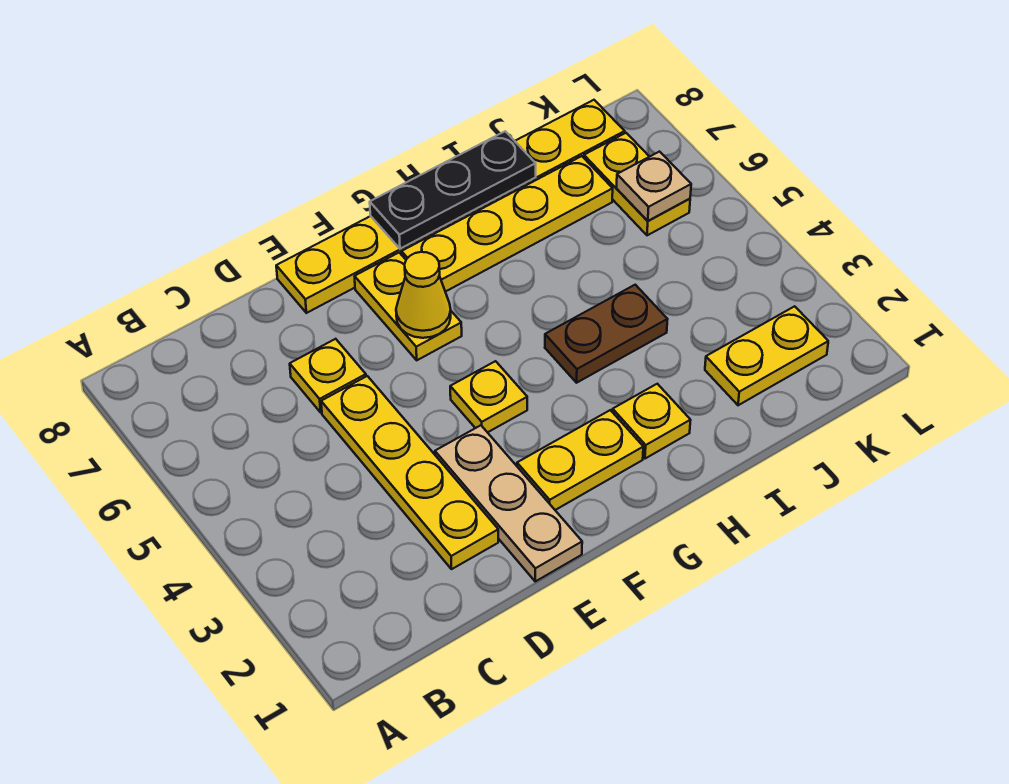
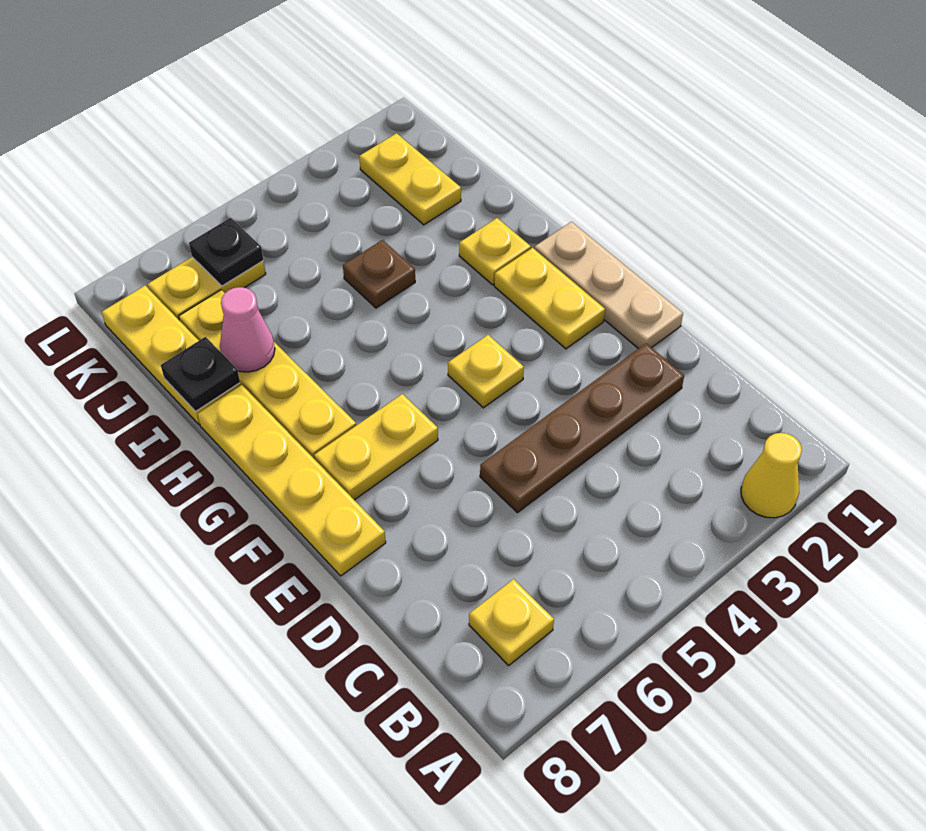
yellow plate D2:D5 level 1 -> brown plate D2:D5 level 1
yellow plate D6 level 1 -> yellow plate B7 level 1
tan plate E1:E3 level 1 -> tan plate E1:G1 level 1
yellow cone F6 level 2 -> yellow cone A2 level 1
black plate G8:I8 level 2 -> black plate I8 level 2
brown plate H4:I4 level 1 -> brown plate I4 level 1
none -> pink cone I7 level 2
tan plate K6 level 2 -> black plate K6 level 2

